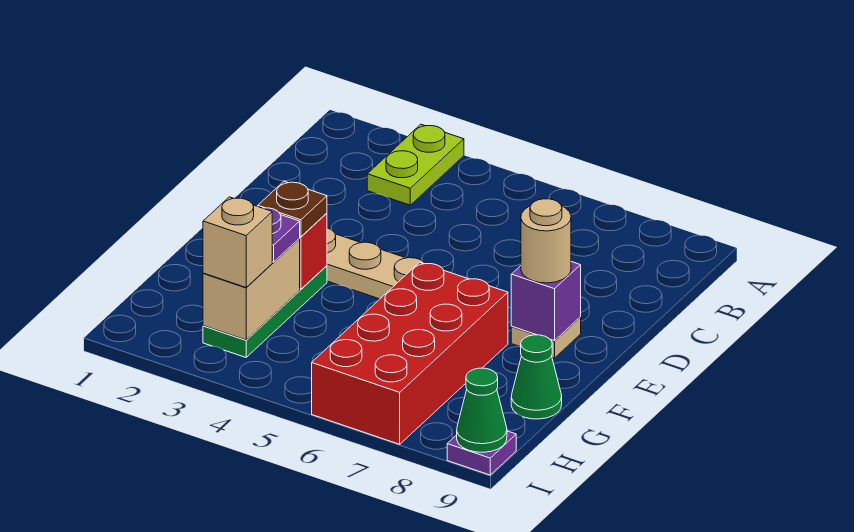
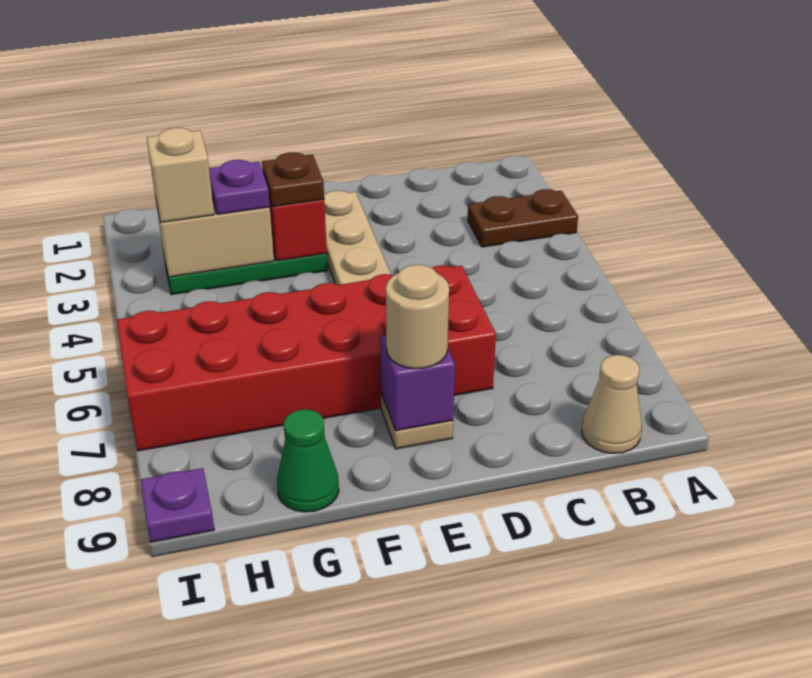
lime plate A3:B3 level 1 -> brown plate A3:B3 level 1
none -> tan cone B9 level 1
red brick F6:I7 level 1 -> red brick D6:I7 level 1
green cone I9 level 2 -> none

